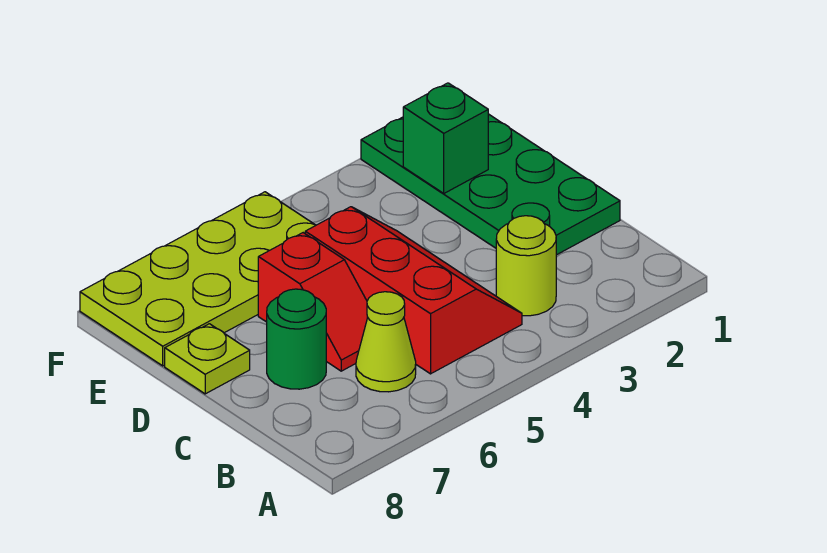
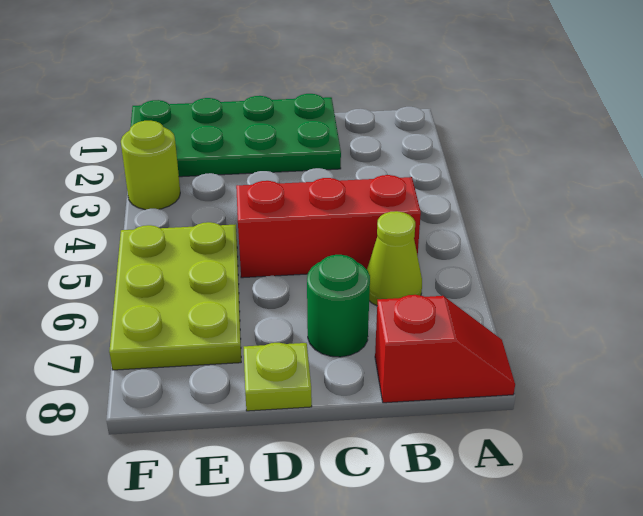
lime round brick B3 level 1 -> lime round brick F3 level 1
red slope C6:D6 level 1 top D -> red slope A8:B8 level 1 top B
green brick E2 level 2 -> none
lime plate E5:F8 level 1 -> lime plate E5:F7 level 1

